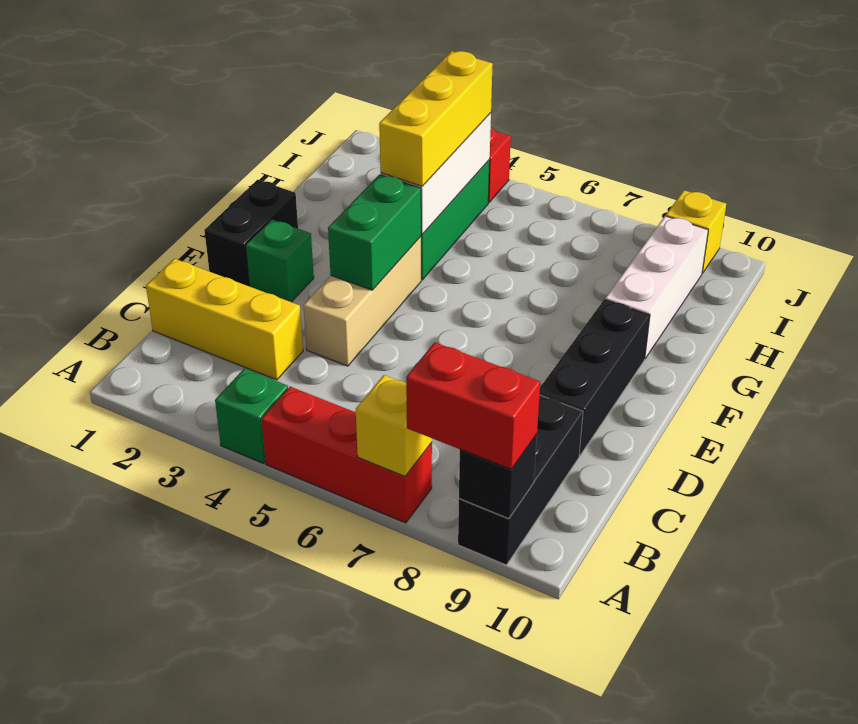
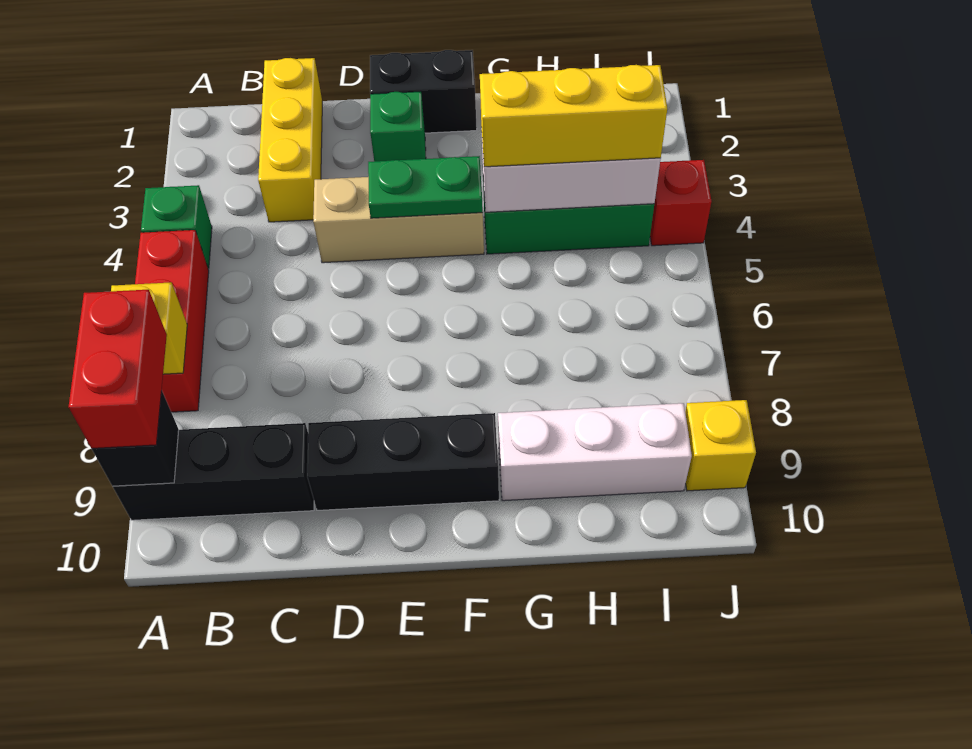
green brick E4:F4 level 2 -> green plate E4:F4 level 2

